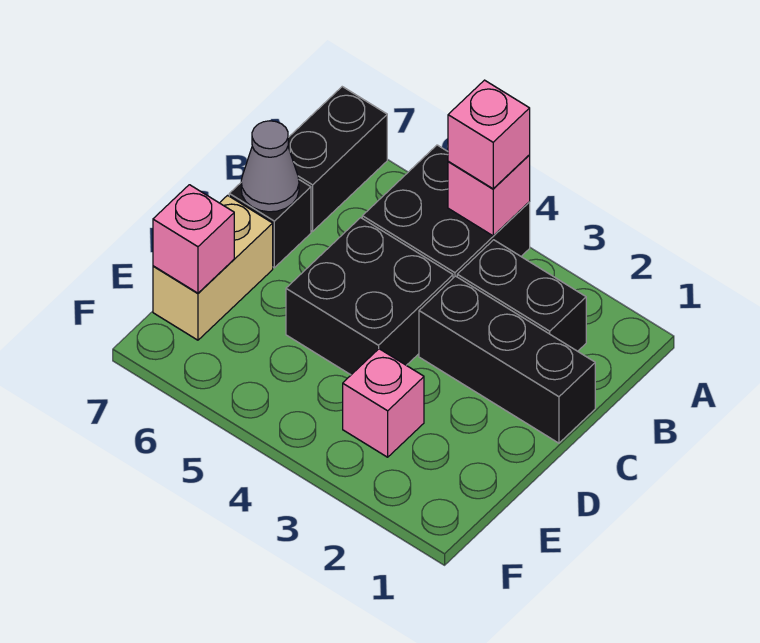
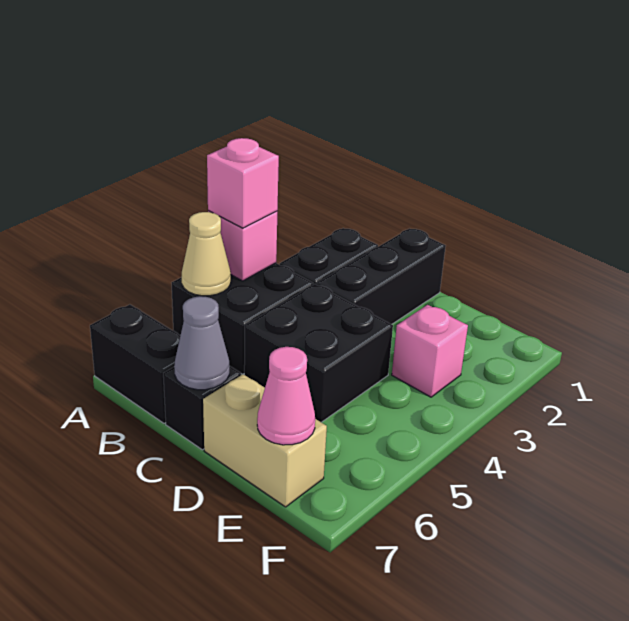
none -> tan cone A5 level 2
pink brick E7 level 2 -> pink cone E7 level 2

